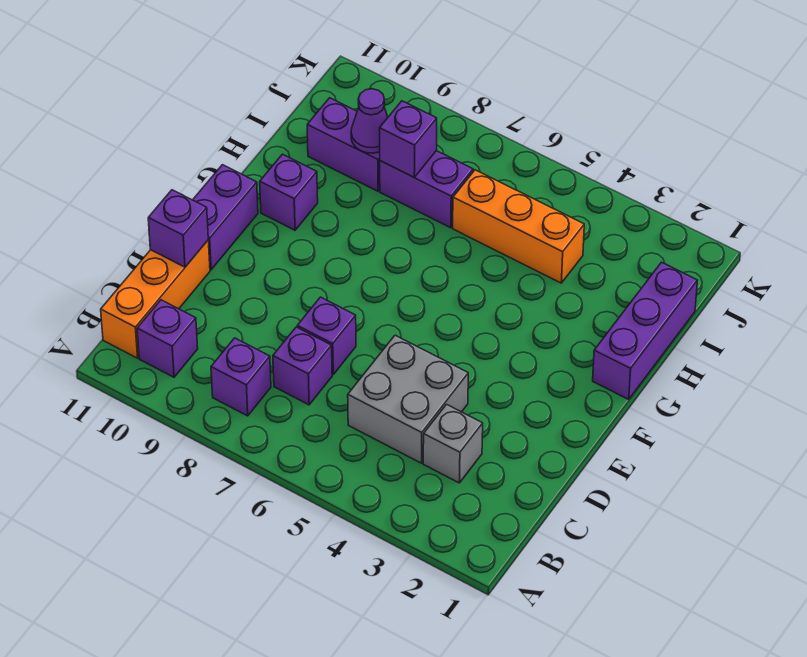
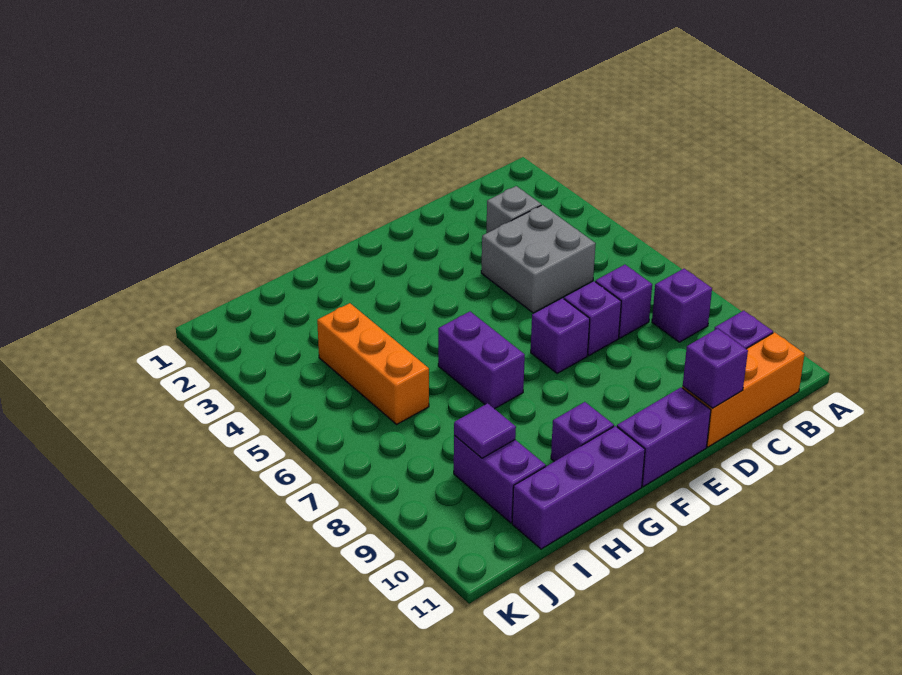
purple brick G1:I1 level 1 -> purple brick G11:I11 level 1
purple brick I7:I8 level 1 -> purple brick G6:G7 level 1
purple brick I8 level 2 -> purple brick E7 level 1
purple cone I9 level 2 -> purple tile I9 level 2

